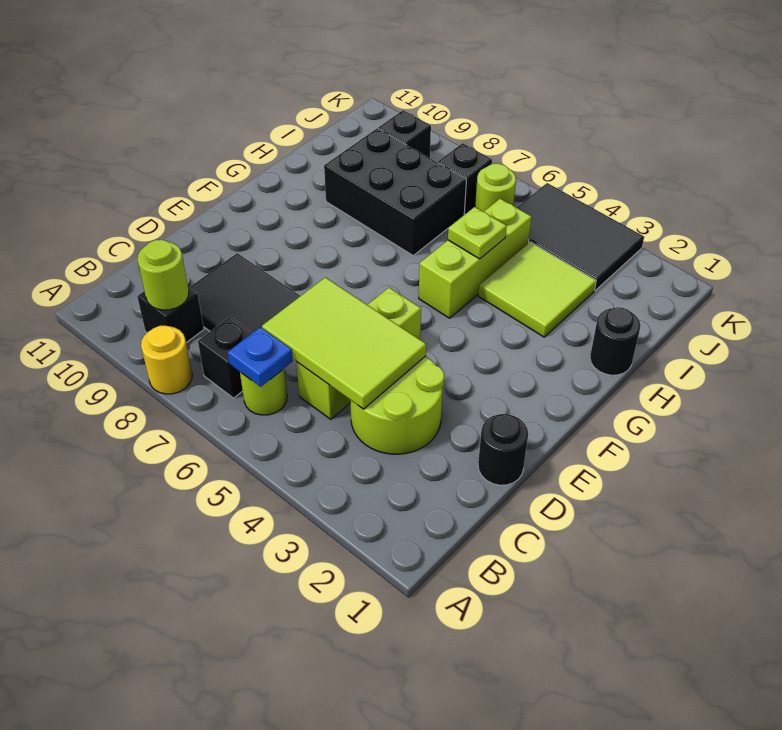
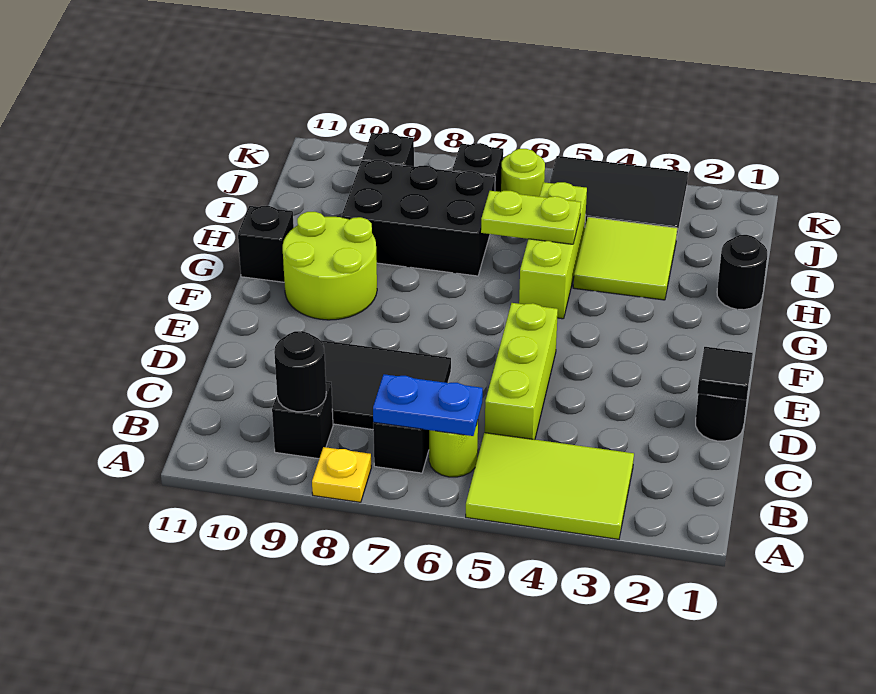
yellow round brick A8 level 1 -> yellow plate A8 level 1
blue plate B6 level 2 -> blue plate B6:B7 level 2
lime round brick B9 level 2 -> black round brick B9 level 2
lime round brick C3:D4 level 1 -> lime round brick F9:G10 level 1
lime tile C4:D6 level 2 -> lime tile A3:B5 level 1
none -> black tile D1 level 2
none -> black brick G11 level 1
lime plate H5 level 2 -> lime plate H5:H6 level 2

